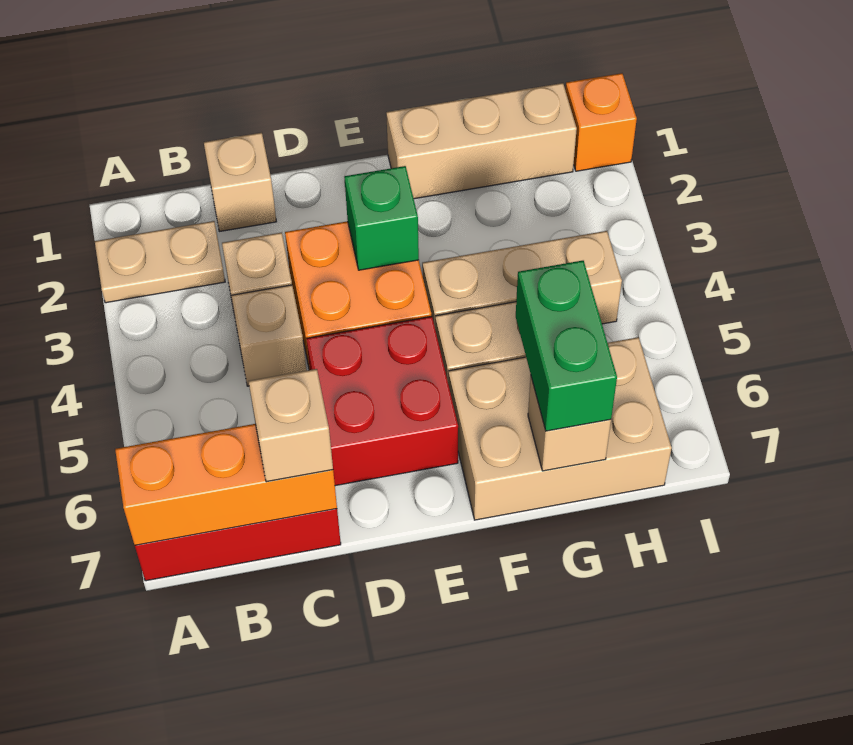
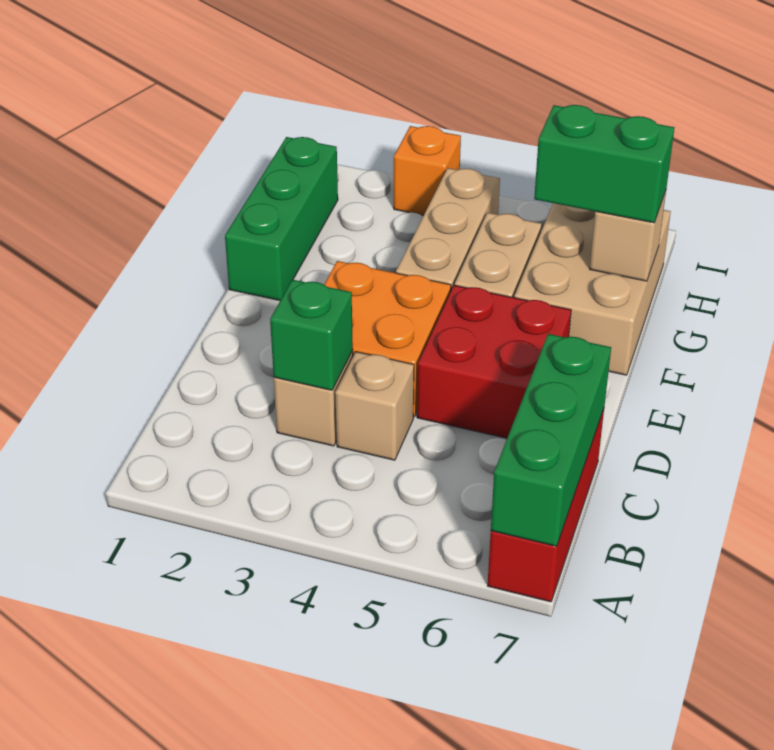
tan plate A2:B2 level 1 -> none
orange brick A7:C7 level 2 -> green brick A7:C7 level 2
tan brick C1 level 1 -> none
tan brick C7 level 3 -> none
green brick E3 level 2 -> green brick C3 level 2
tan brick F1:H1 level 1 -> green brick F1:H1 level 1
orange brick I1 level 1 -> orange brick I3 level 1

